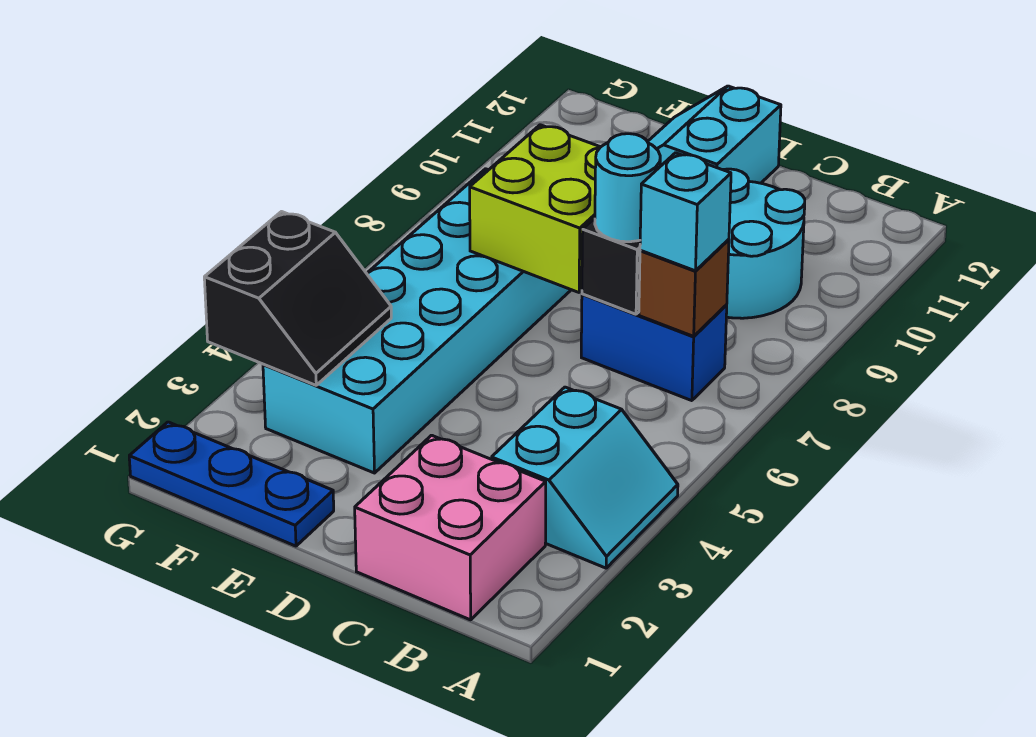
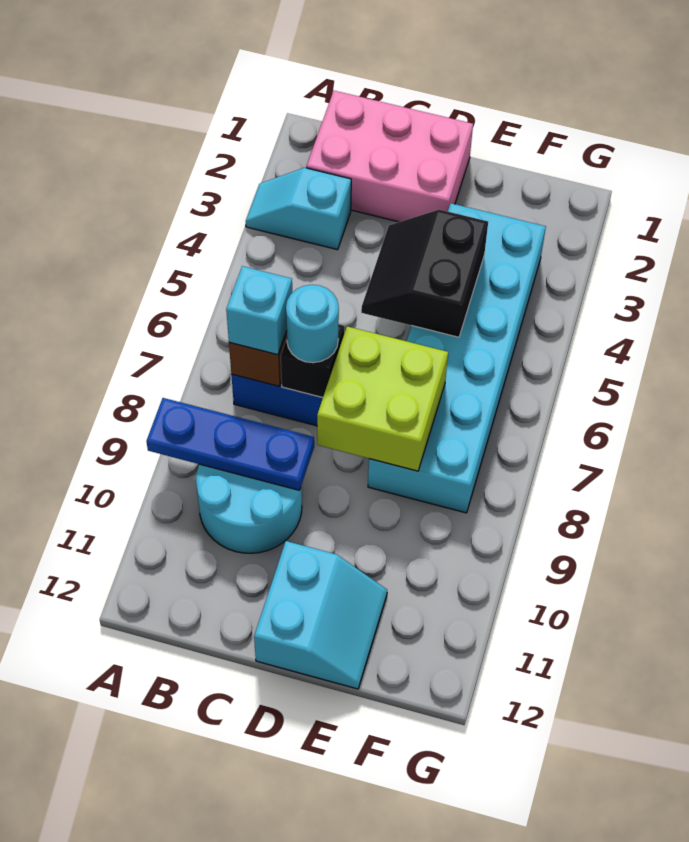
cyan slope A3:B4 level 1 top B -> cyan slope A3:B3 level 1 top B
pink brick B1:C2 level 1 -> pink brick B1:D2 level 1
blue plate E1:G1 level 1 -> blue plate A9:C9 level 2
black slope F3:G4 level 2 top G -> black slope D4:E5 level 2 top E

